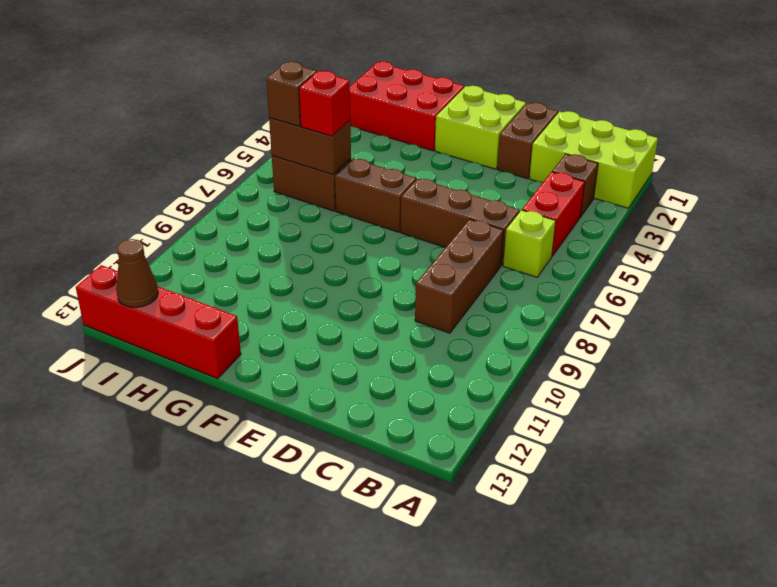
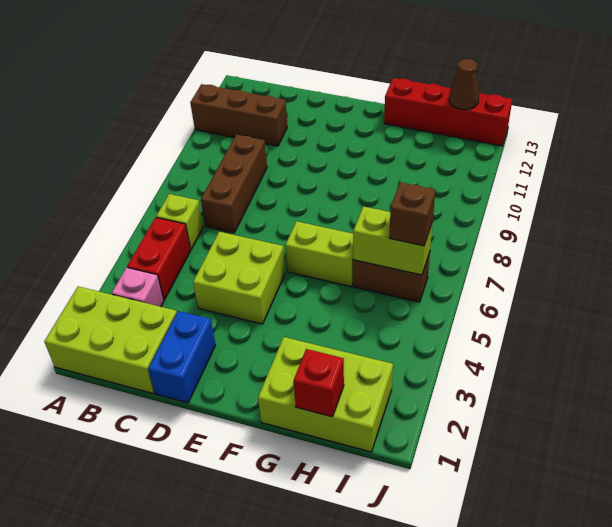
brown brick B3 level 1 -> pink brick B3 level 1
brown brick C6:E6 level 1 -> brown brick A11:C11 level 1
brown brick D1:D2 level 1 -> blue brick D1:D2 level 1
lime brick E1:F2 level 1 -> lime brick D4:E5 level 1
brown brick F6:G6 level 1 -> lime brick F6:G6 level 1
red brick G1:I2 level 1 -> lime brick G1:I2 level 1
brown brick H6:I6 level 2 -> lime brick H6:I6 level 2
red brick H6 level 3 -> red brick H1 level 2

